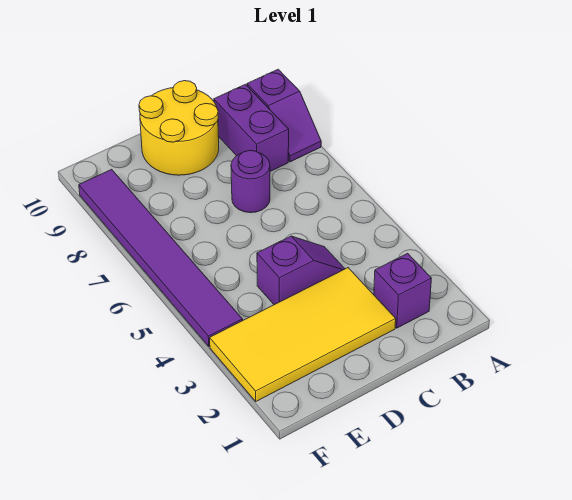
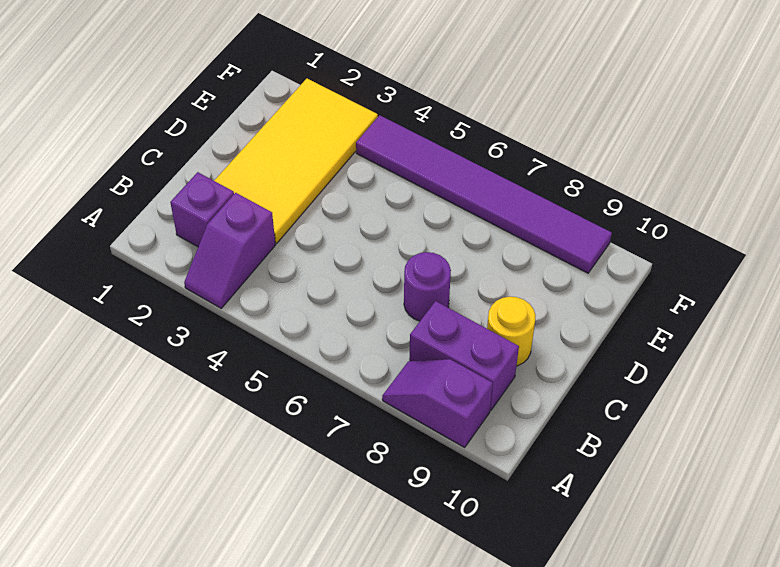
purple slope C4:D4 level 1 top D -> purple slope A3:B3 level 1 top B
yellow round brick C9:D10 level 1 -> yellow round brick C9 level 1

